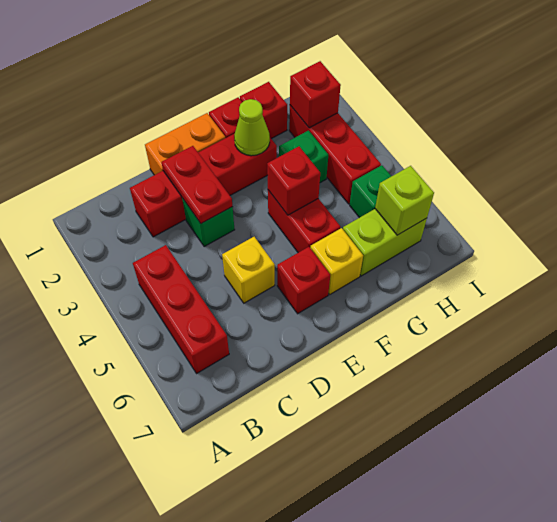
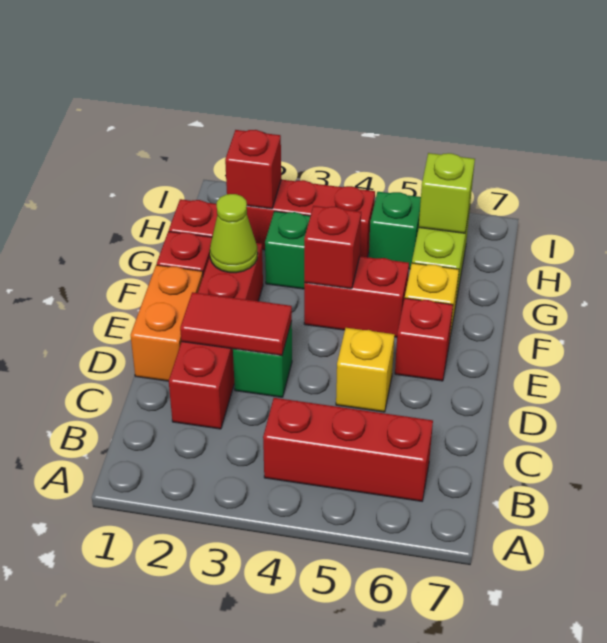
red plate D2:D3 level 2 -> red tile D2:D3 level 2

